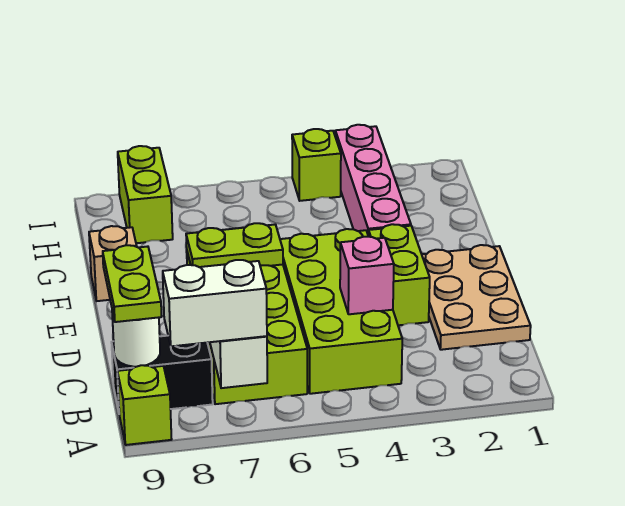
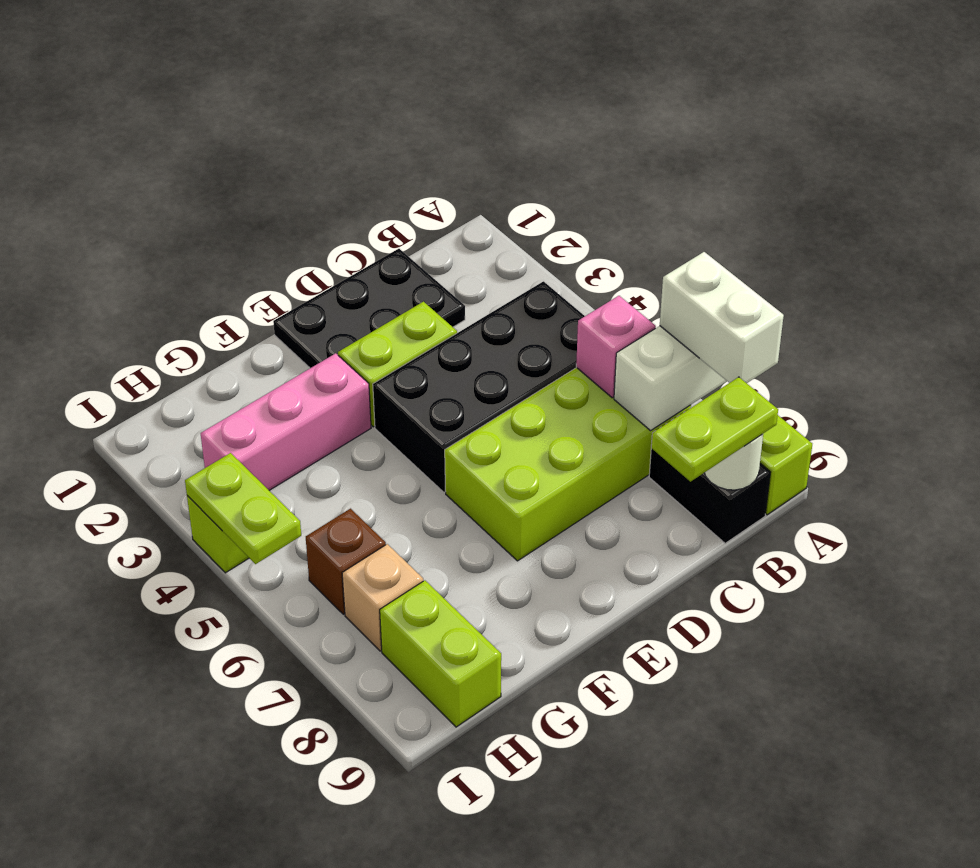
lime brick B4:E5 level 1 -> black brick B4:E5 level 1
tan plate C1:E2 level 1 -> black plate C1:E2 level 1
pink brick C4 level 2 -> pink brick B6 level 2
lime plate E6:E7 level 2 -> lime plate I4:I5 level 2
pink brick F3:I3 level 1 -> pink brick F3:H3 level 1
tan brick F9 level 1 -> tan brick H7 level 1
none -> brown brick H6 level 1
lime brick H8:I8 level 1 -> lime brick H8:H9 level 1

